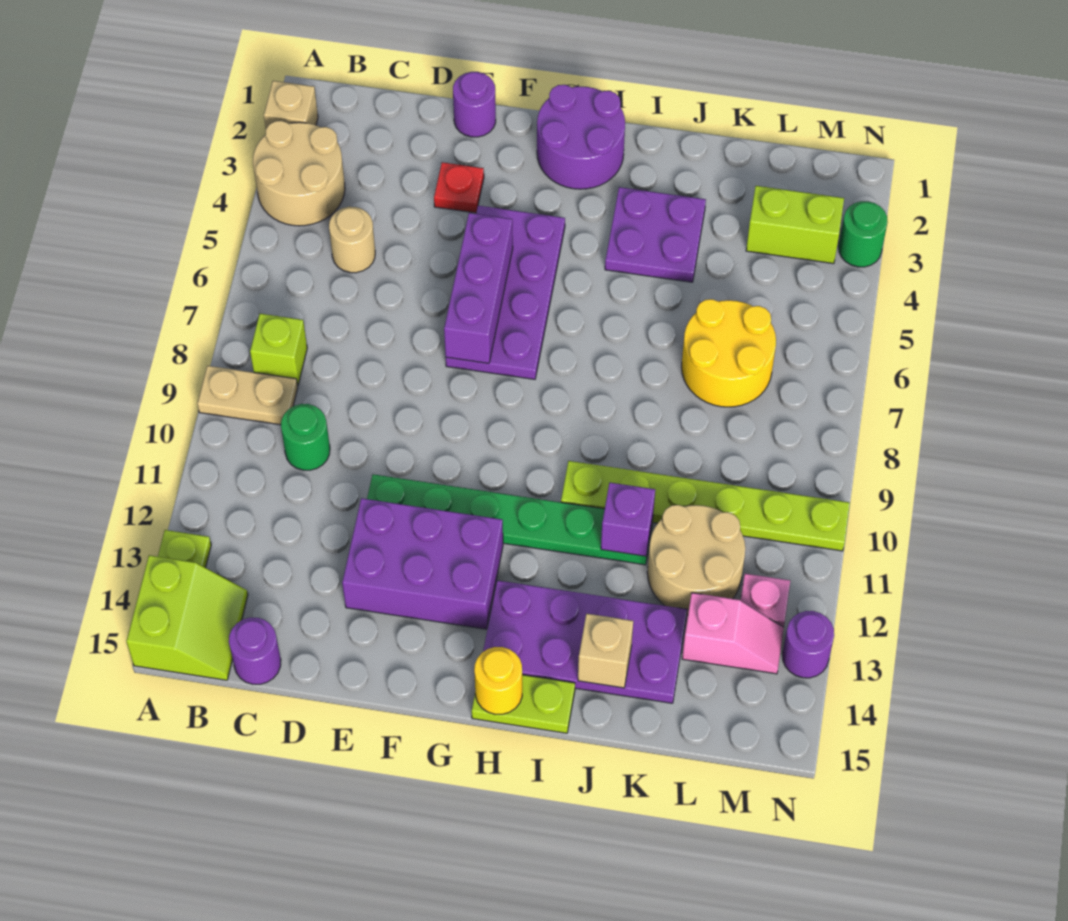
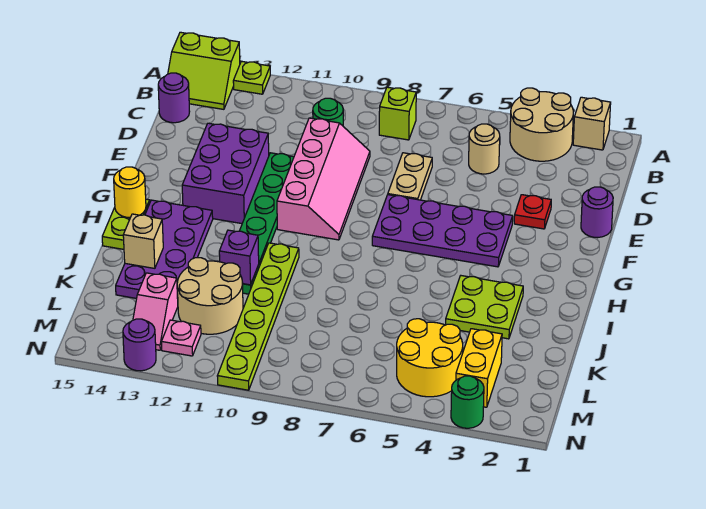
tan plate A9:B9 level 1 -> tan plate D7:E7 level 1
none -> pink slope D9:G10 level 1 top 10
purple brick F5:F7 level 2 -> none
purple round brick G1:H2 level 1 -> none
purple plate I3:J4 level 1 -> lime plate I3:J4 level 1
yellow round brick K6:L7 level 1 -> yellow round brick L4:M5 level 1
lime brick L3:M3 level 1 -> yellow brick L3:M3 level 1

